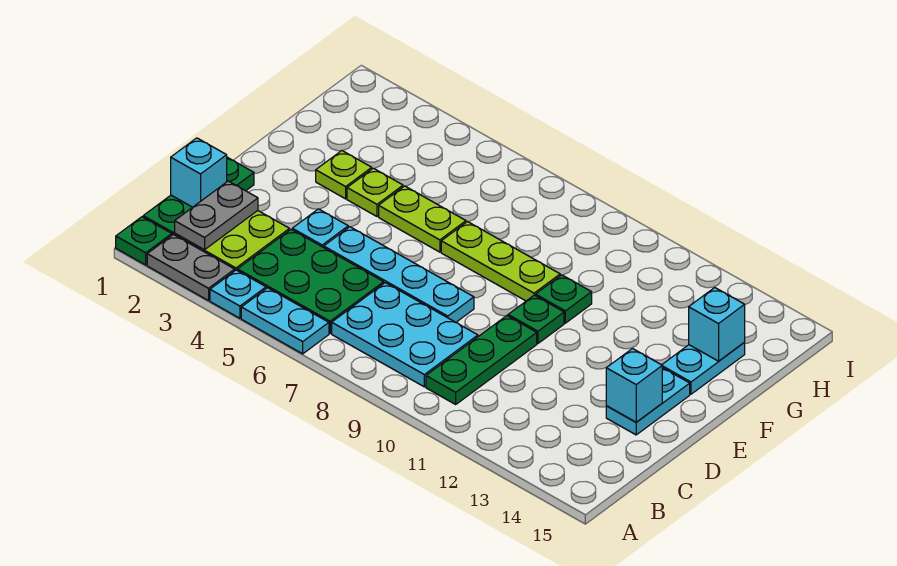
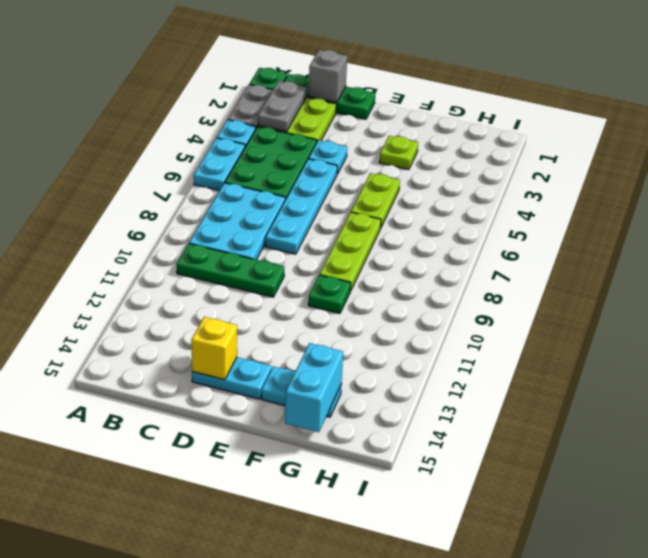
grey plate B2:C2 level 2 -> grey plate B2:B3 level 2
cyan brick C1 level 2 -> grey brick C1 level 2
cyan brick D14 level 2 -> yellow brick D14 level 2
green plate E10 level 1 -> none
lime plate F4 level 1 -> none
cyan brick G14 level 2 -> cyan brick G14:G15 level 2

